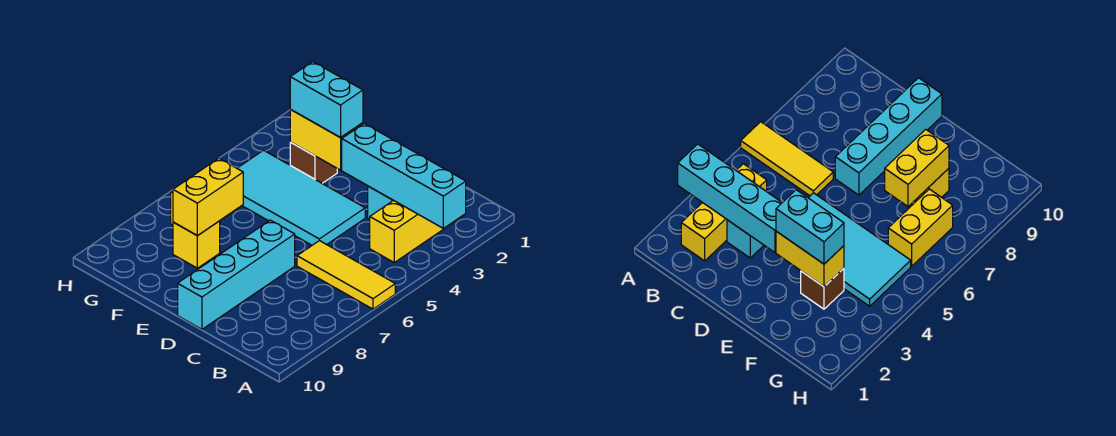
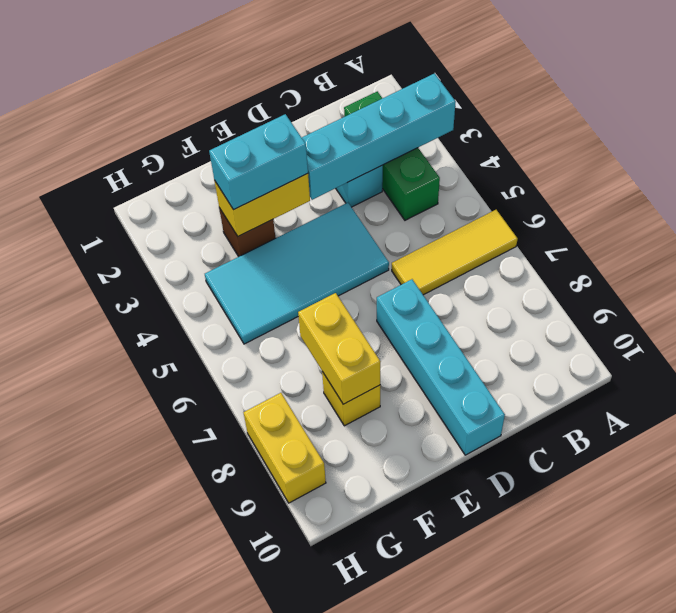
yellow brick B2:B4 level 1 -> green brick B2:B4 level 1
yellow brick G6:G7 level 1 -> yellow brick H8:H9 level 1

